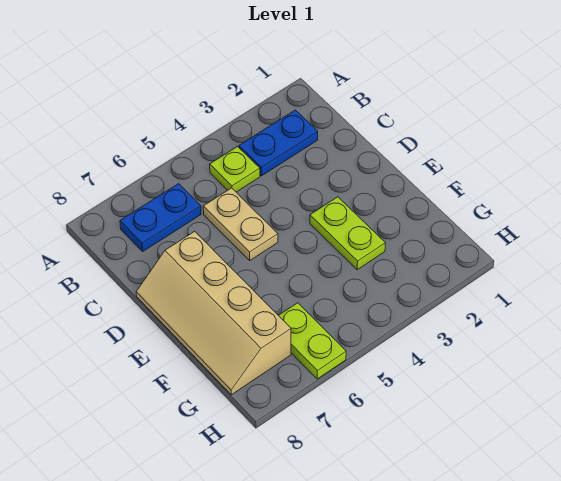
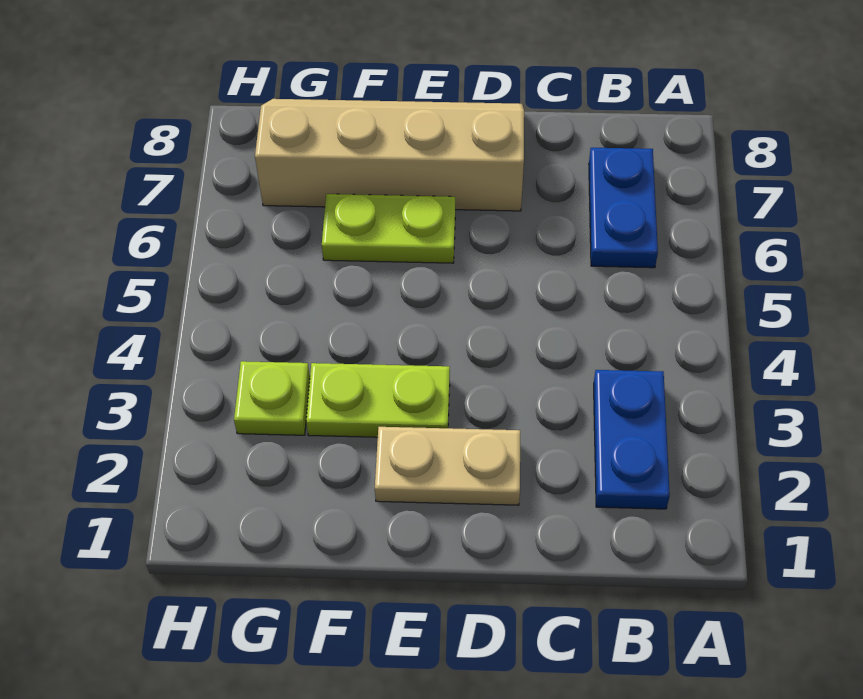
lime plate B4 level 1 -> lime plate G3 level 1
tan plate C5:D5 level 1 -> tan plate D2:E2 level 1
lime plate G6:H6 level 1 -> lime plate E6:F6 level 1

